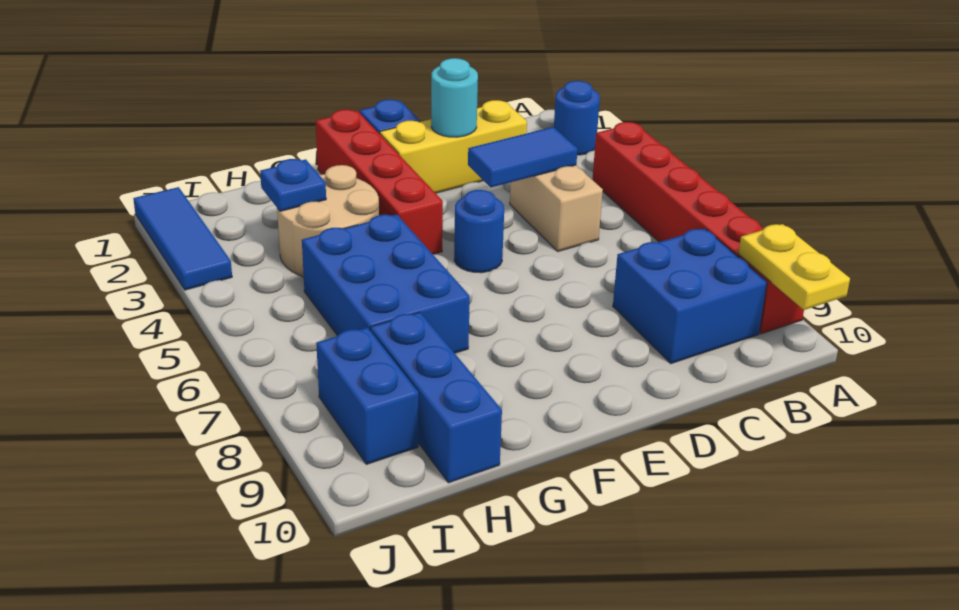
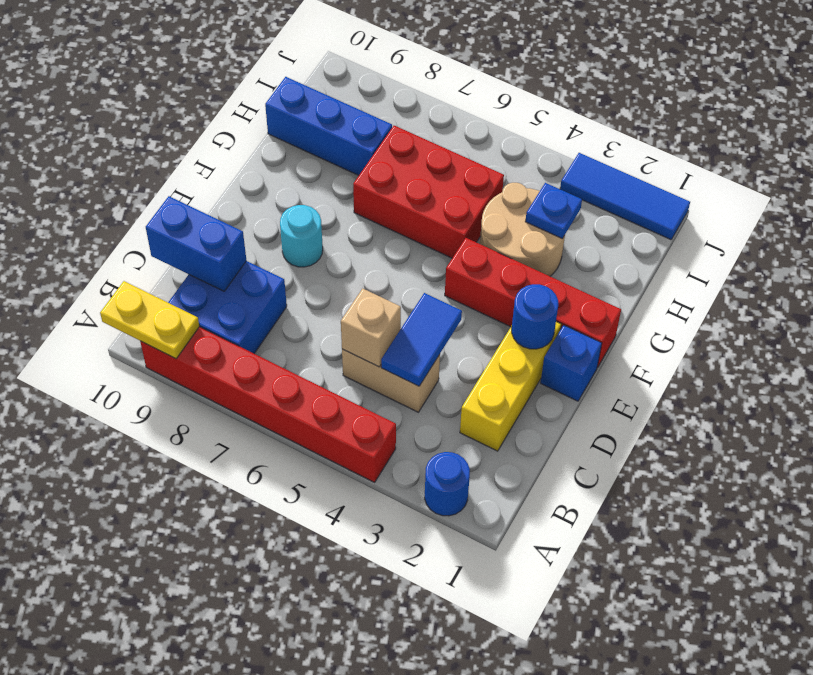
none -> tan brick C5 level 2
cyan round brick D2 level 2 -> cyan round brick E8 level 1
blue round brick E5 level 1 -> blue round brick E2 level 2
blue brick G5:H7 level 1 -> red brick G5:H7 level 1
blue brick I8:I9 level 1 -> blue brick C9:C10 level 2

